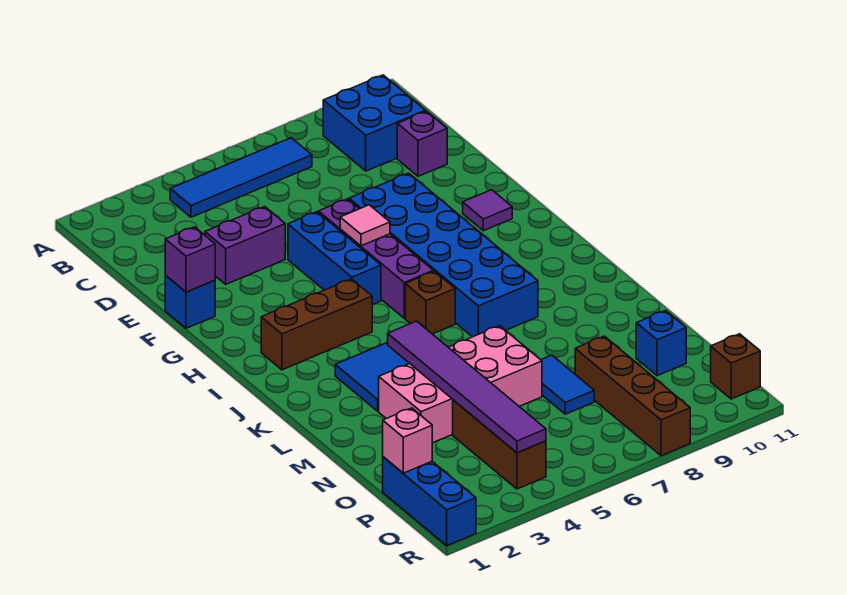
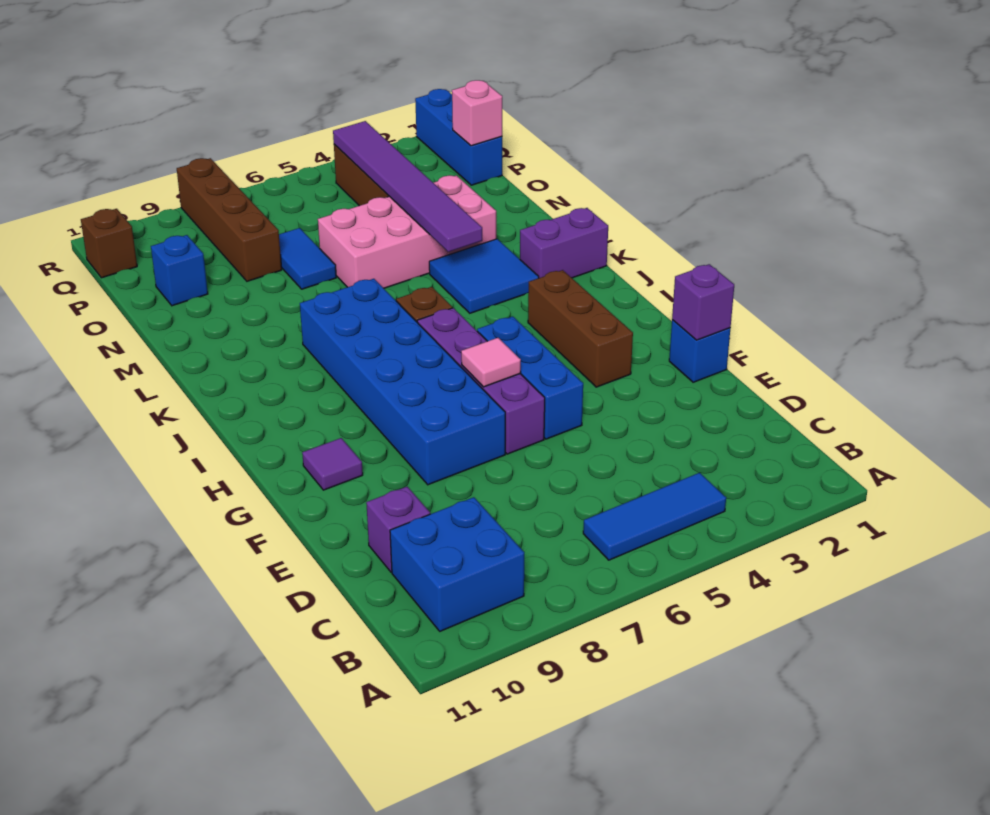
blue tile B4:B7 level 1 -> blue tile B4:B6 level 1
purple brick E3:E4 level 1 -> purple brick K1:K2 level 1
brown brick I2:I4 level 1 -> brown brick G3:I3 level 1

